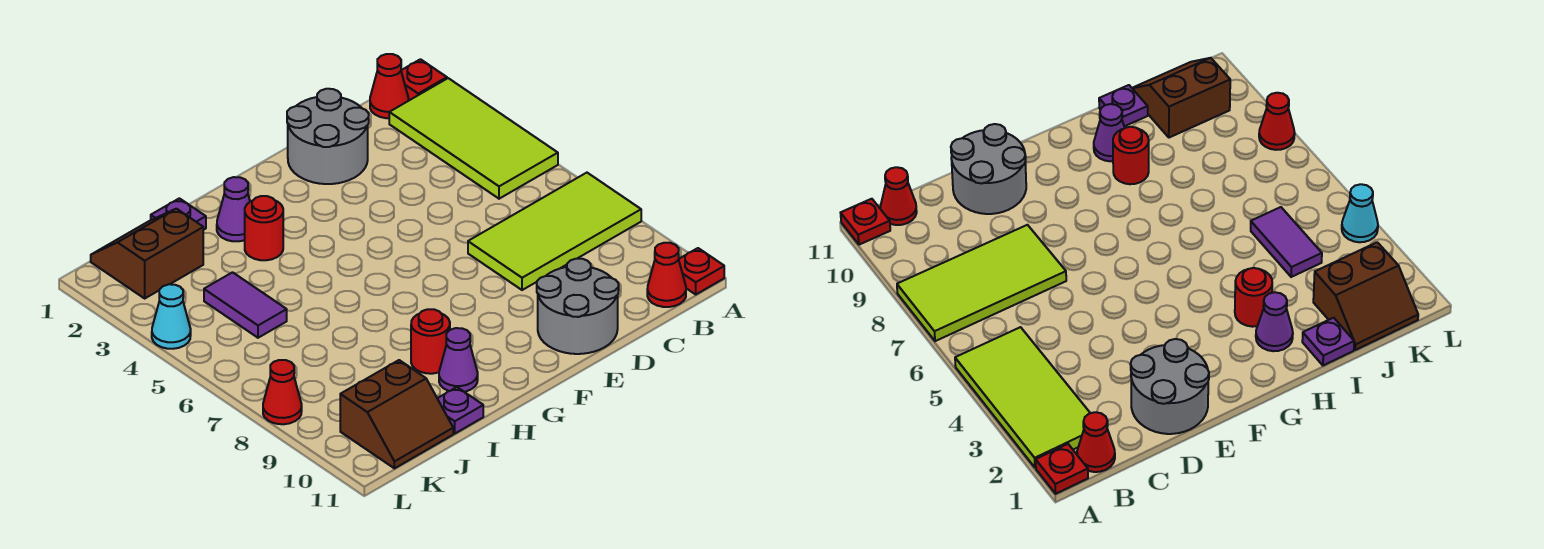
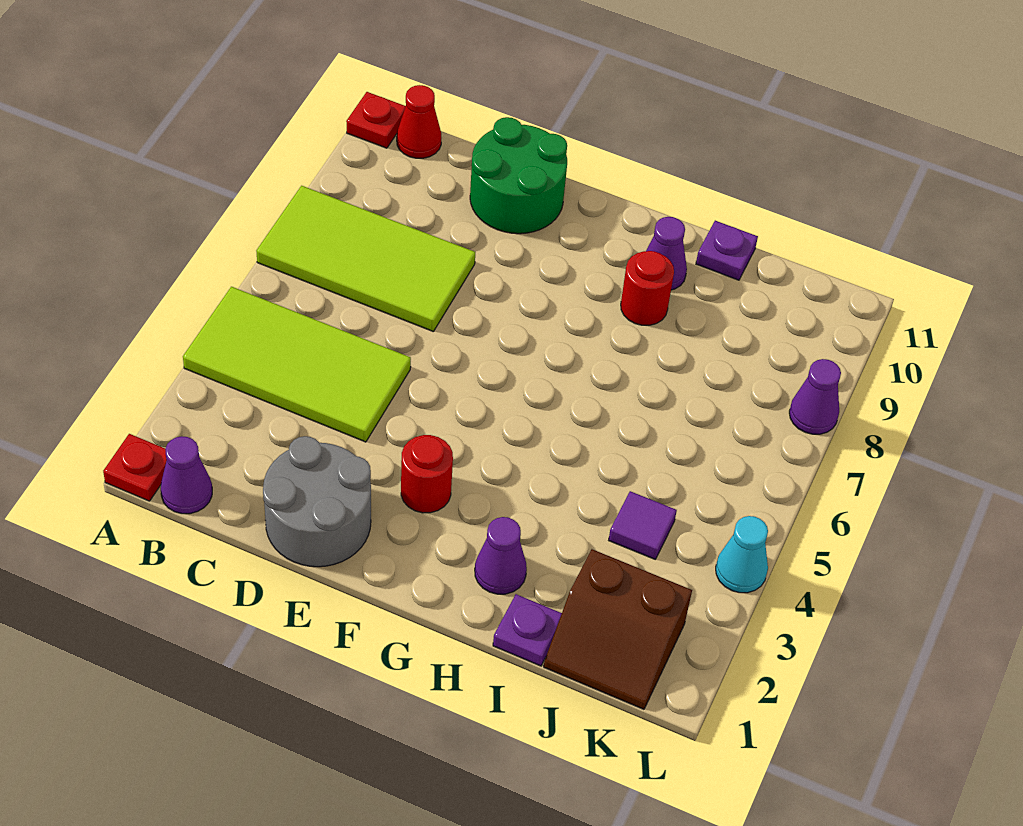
lime tile A2:B5 level 1 -> lime tile A4:D5 level 1
red cone B1 level 1 -> purple cone B1 level 1
grey round brick D10:E11 level 1 -> green round brick D10:E11 level 1
red round brick H3 level 1 -> red round brick F3 level 1
purple tile J4:J5 level 1 -> purple tile J4 level 1
brown slope J10:K11 level 1 top 10 -> none
red cone L8 level 1 -> purple cone L8 level 1

